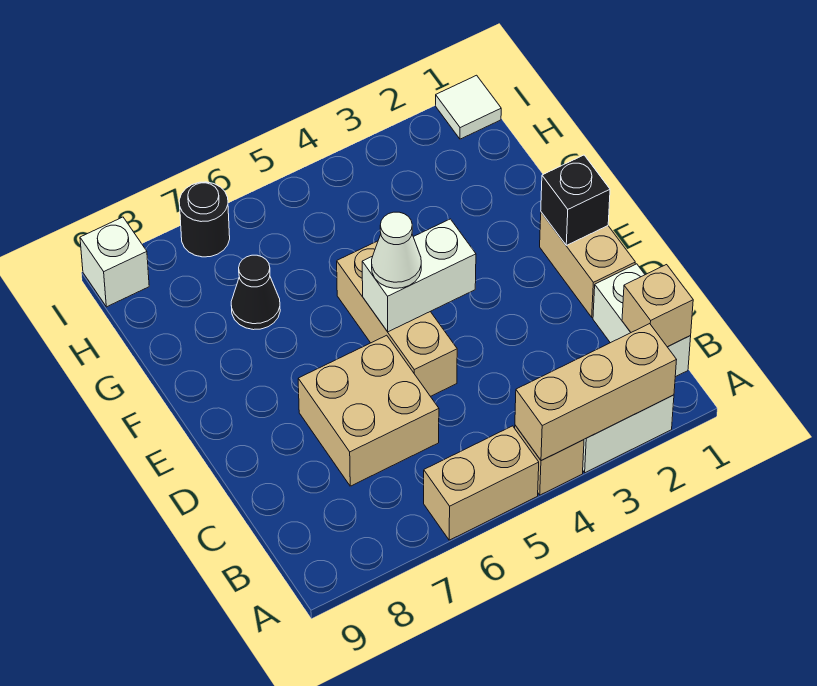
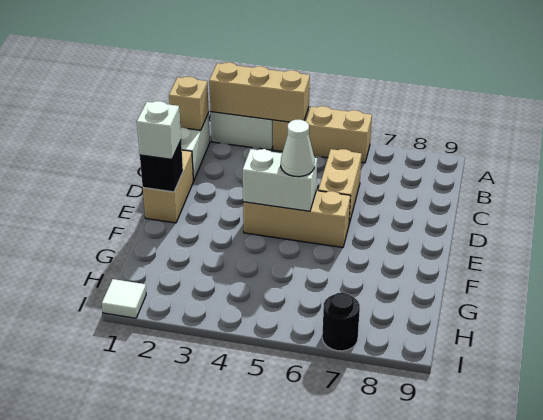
tan brick C6:D7 level 1 -> tan brick C6:D6 level 1
tan brick D5:F5 level 1 -> tan brick E4:E6 level 1
black cone G7 level 1 -> none
white brick I9 level 1 -> white brick E1 level 3

